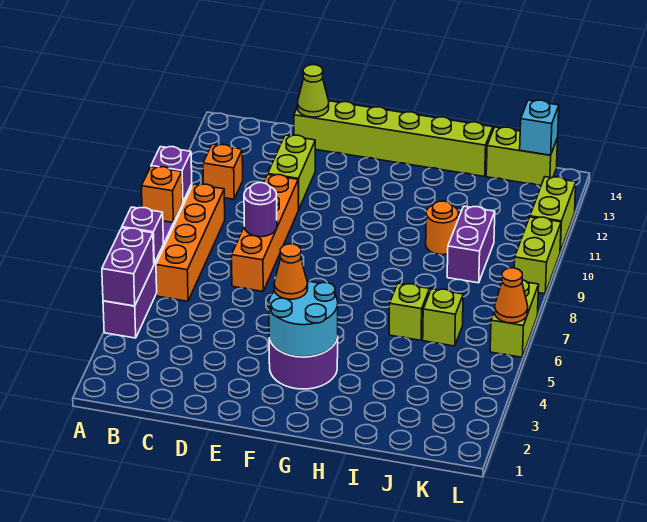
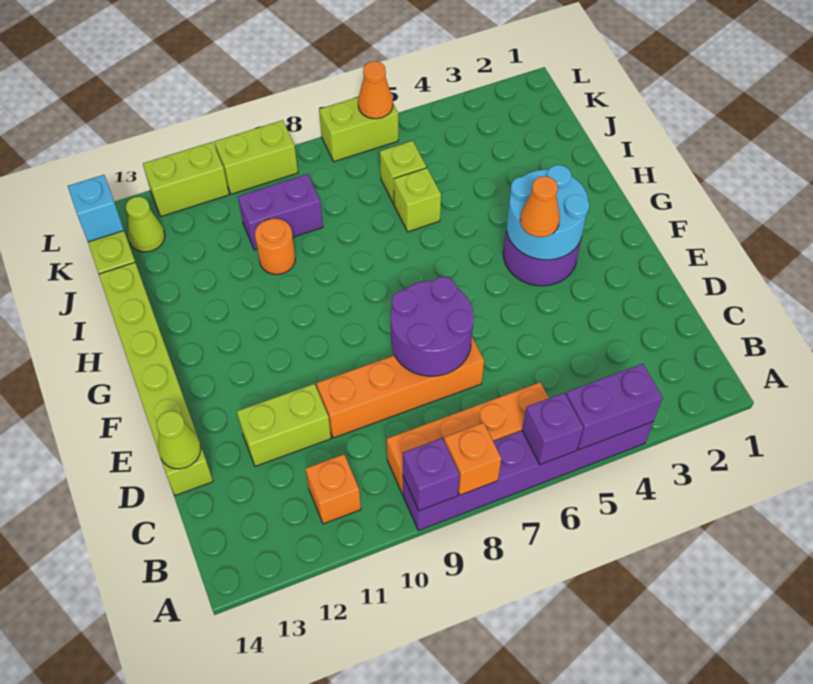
purple round brick D8 level 2 -> purple round brick D7:E8 level 2
none -> lime cone K13 level 1

